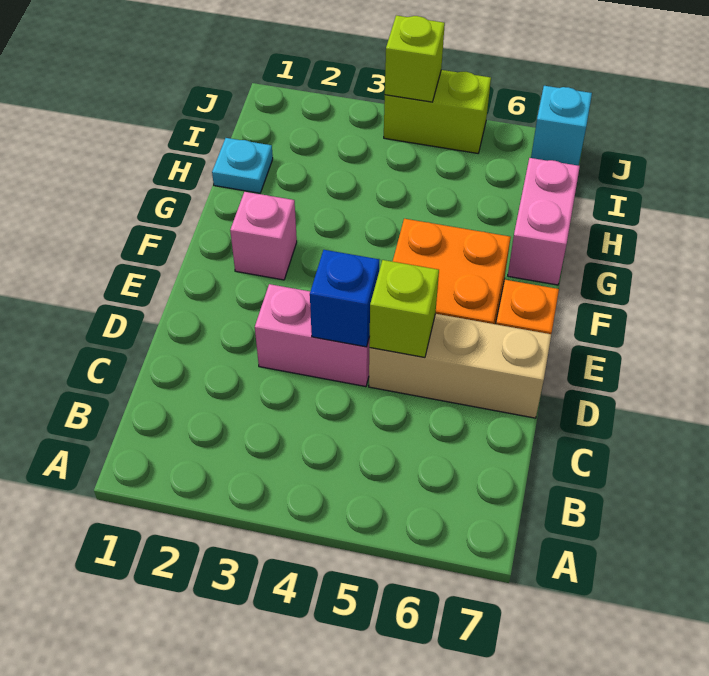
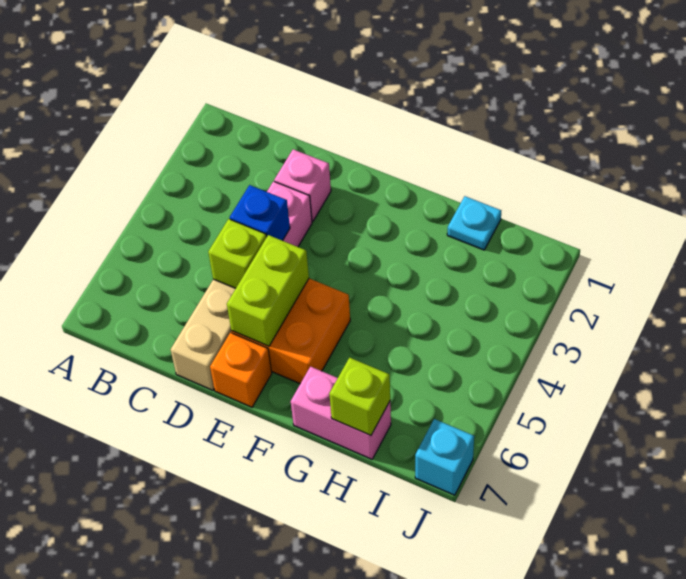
pink brick F2 level 1 -> pink brick D2 level 1
lime brick J4:J5 level 1 -> lime brick E5:E6 level 2
lime brick J4 level 2 -> lime brick H7 level 2

